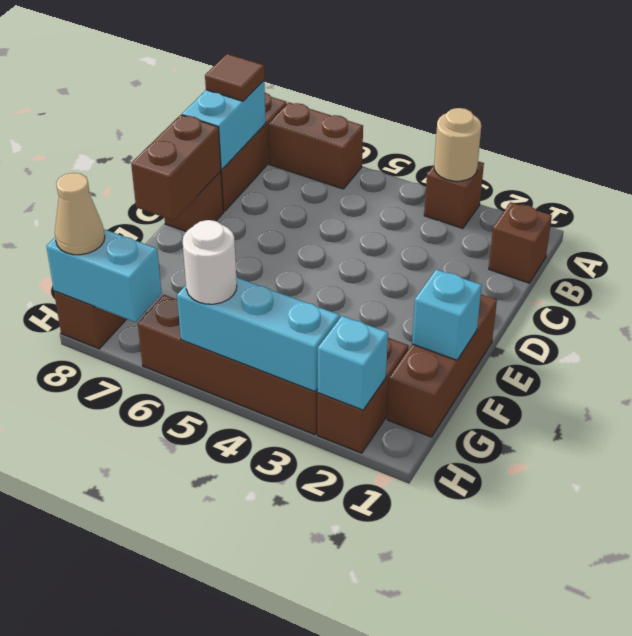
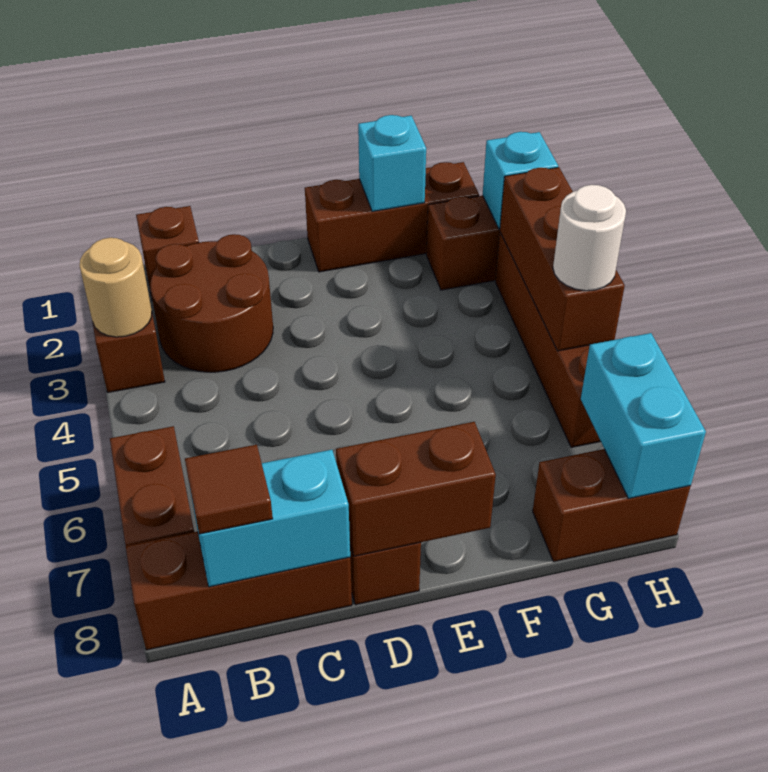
none -> brown round brick B2:C3 level 1
cyan brick H3:H5 level 2 -> brown brick H3:H5 level 2
tan cone H8 level 3 -> none

